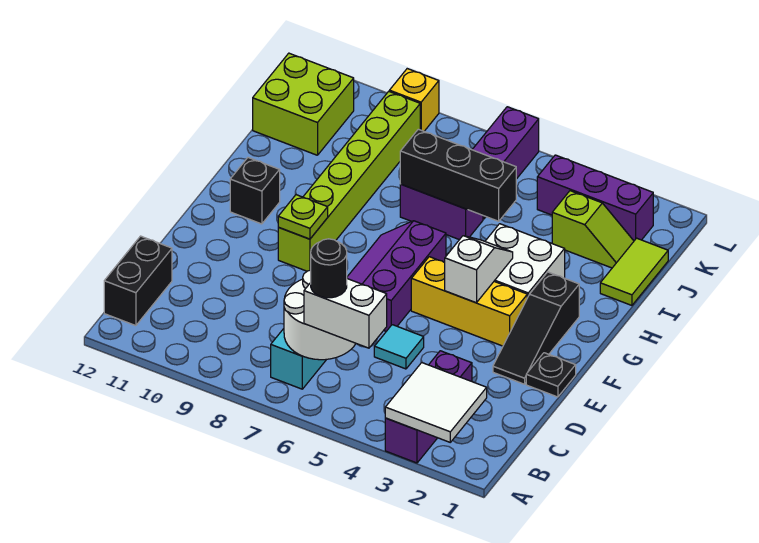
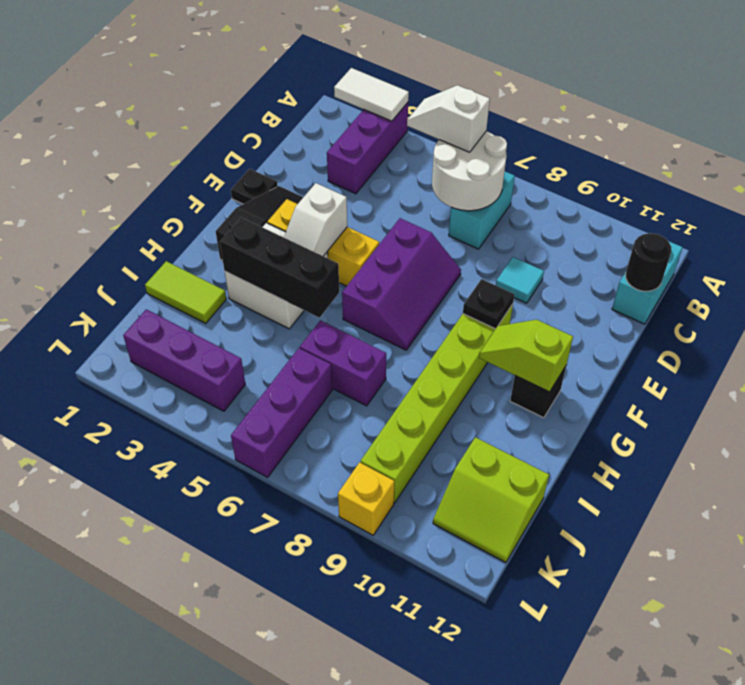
white tile A2:B3 level 2 -> white tile A2:A3 level 2
white brick B5:B6 level 3 -> white slope B5:B6 level 3 top 6
black round brick B6 level 4 -> black round brick C12 level 2
black brick B12:C12 level 1 -> cyan brick B12:C12 level 1
cyan tile D5 level 1 -> cyan tile D9 level 1
lime plate F9 level 2 -> black plate F9 level 2
lime tile I1:J1 level 1 -> lime tile I1:I2 level 1
black brick I5:I7 level 2 -> black brick H3:H5 level 2
lime slope J2:J3 level 1 top 3 -> lime slope G10:G11 level 2 top 11
lime brick J11:K12 level 1 -> lime slope J11:K12 level 1 top J

